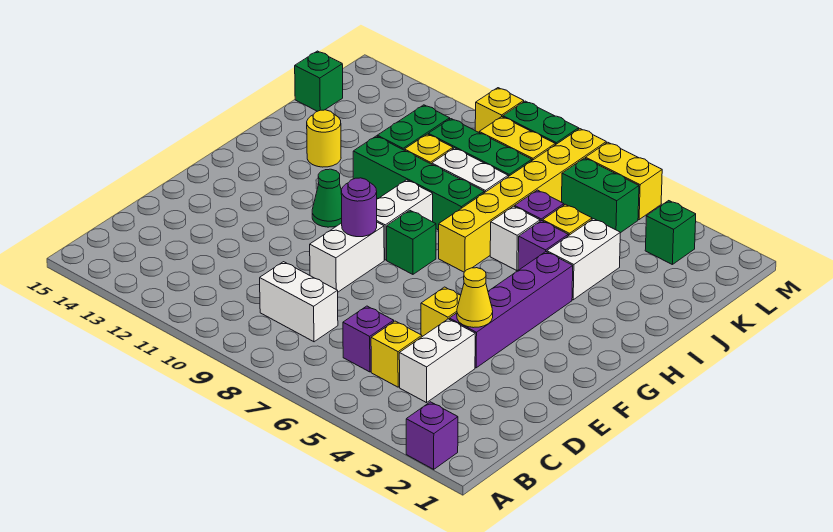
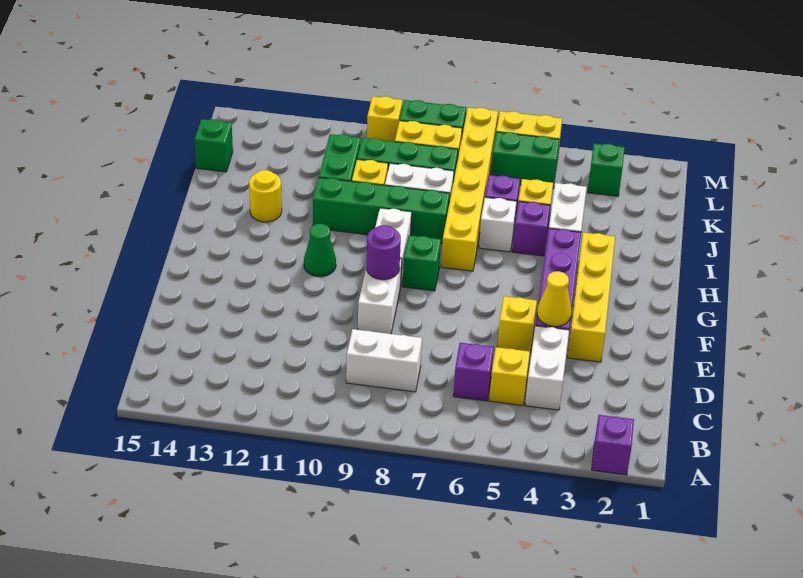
none -> yellow brick E3:H3 level 1

